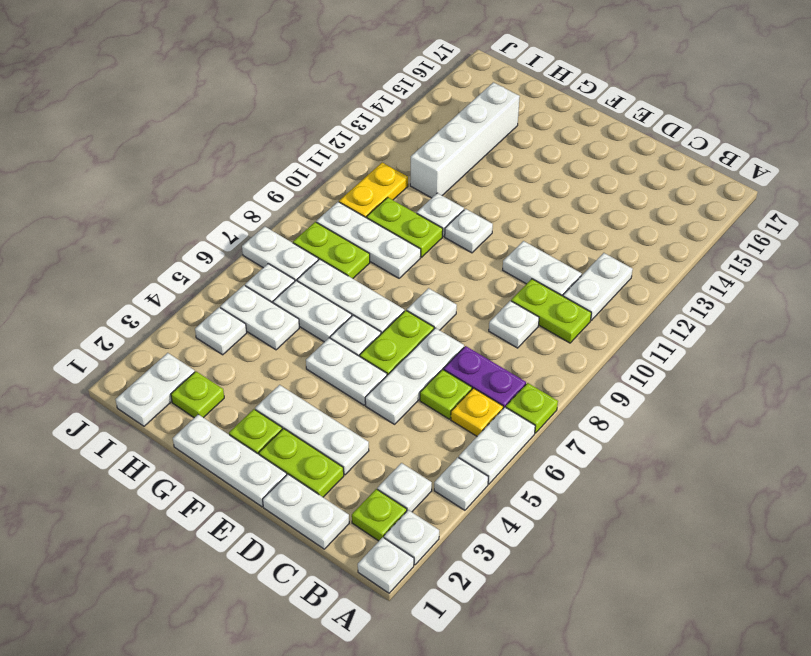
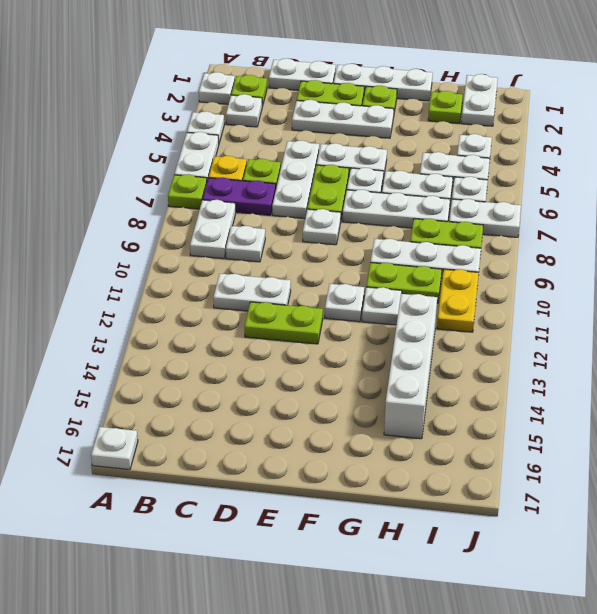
white plate A1 level 1 -> white plate A17 level 1
lime plate B10:C10 level 1 -> lime plate D12:E12 level 1
white plate B11:B12 level 1 -> white plate B8:B9 level 1

